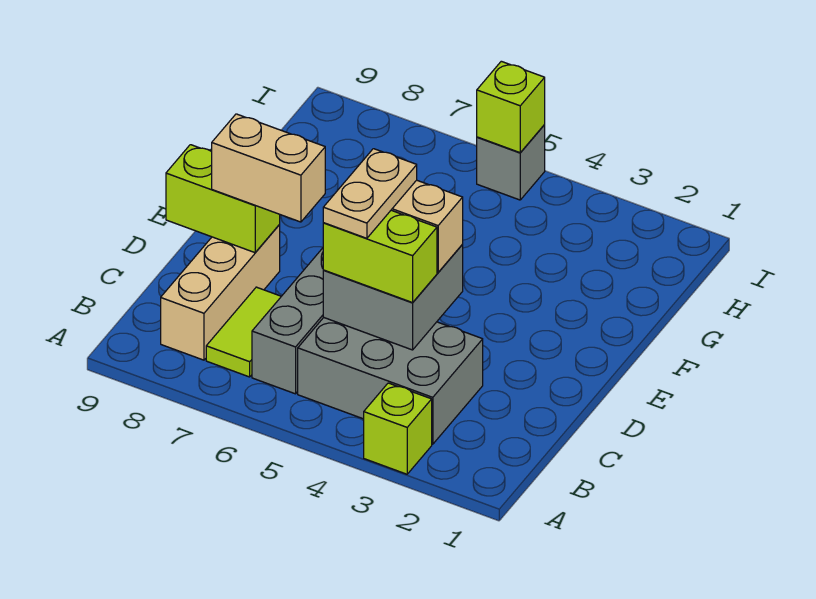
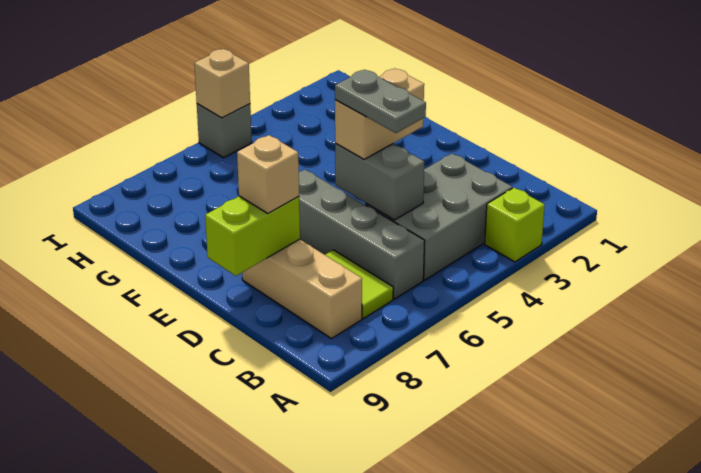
grey brick C4:D5 level 2 -> grey brick C5:D5 level 2
lime brick C4:C5 level 3 -> none
tan plate C5:D5 level 4 -> grey plate C5:D5 level 4
tan brick D7:D8 level 3 -> tan brick D8 level 3
lime brick I5 level 2 -> tan brick I5 level 2

